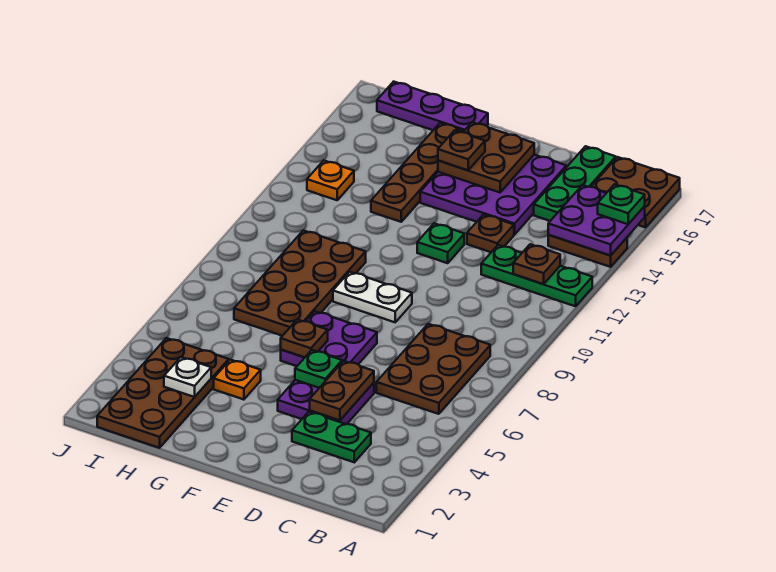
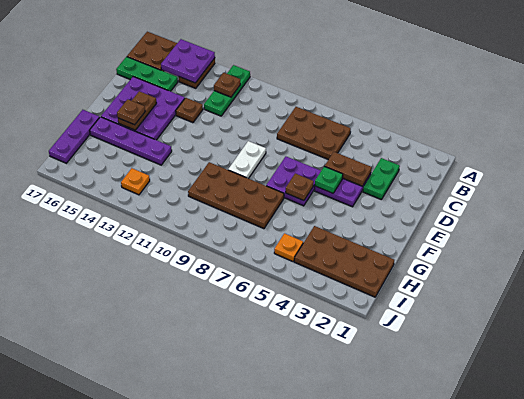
green plate A15 level 3 -> none
green plate E12 level 1 -> none
brown plate E15:F16 level 2 -> brown plate E15:F15 level 2
orange plate G4 level 1 -> orange plate I5 level 1
brown plate G13:G16 level 1 -> purple plate G13:G16 level 1
white plate H3 level 2 -> none

